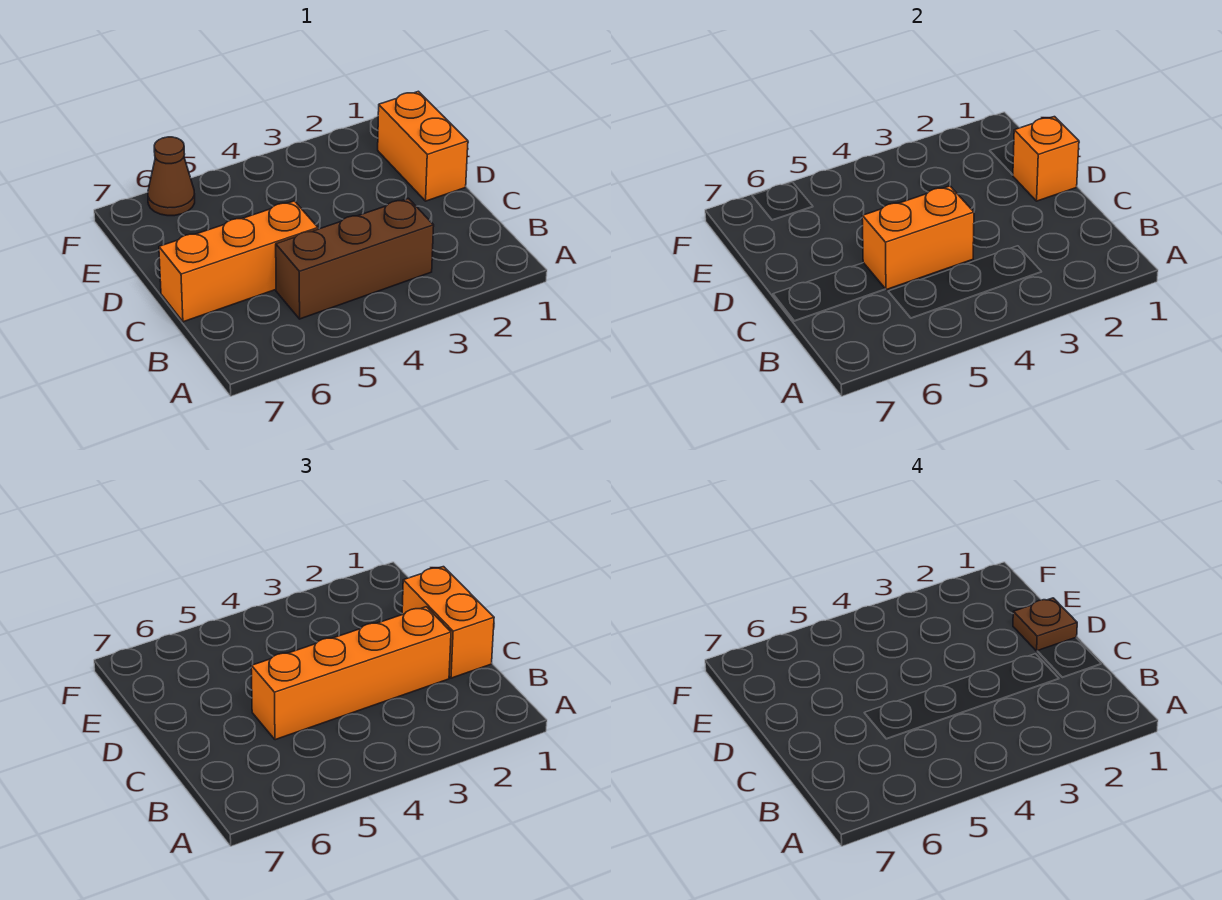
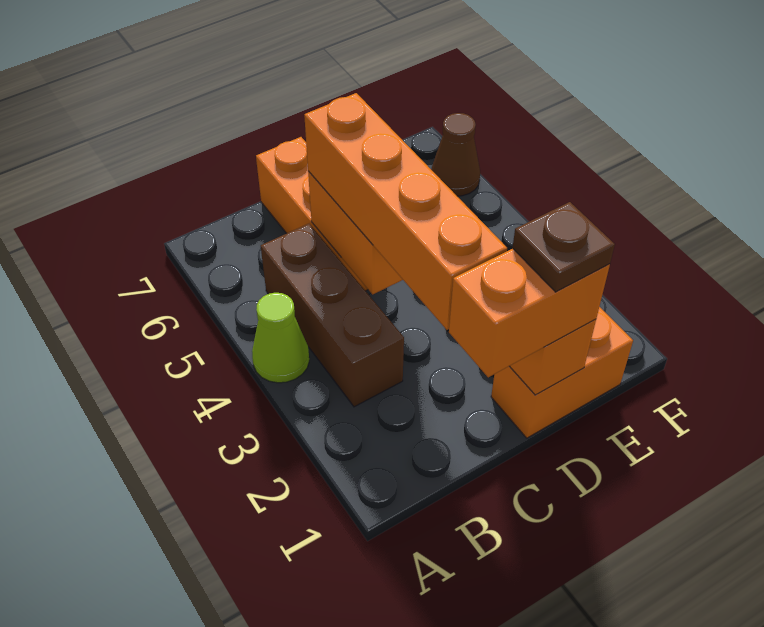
none -> lime cone A4 level 1

